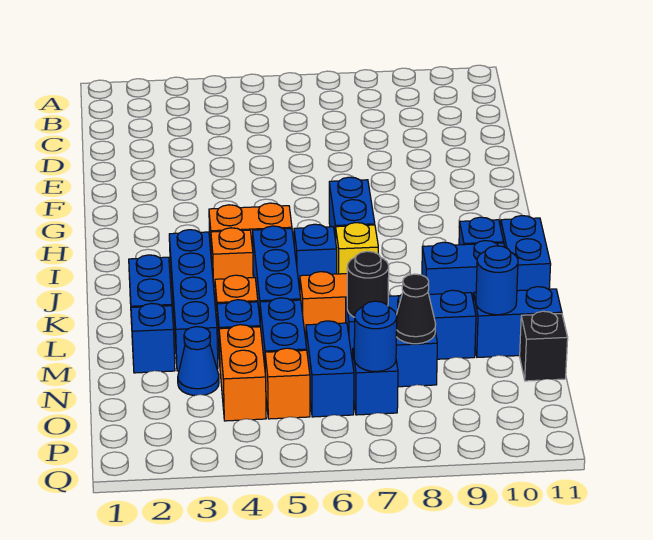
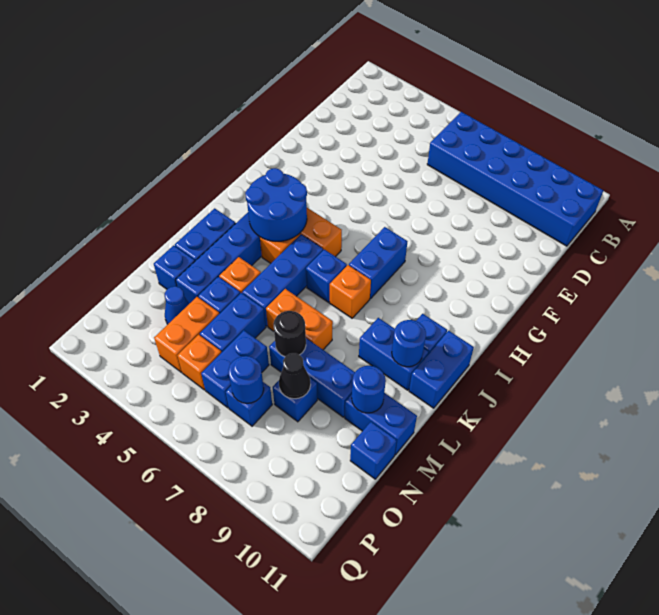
none -> blue brick B6:C11 level 1
none -> blue round brick I3:J4 level 2
yellow brick J7 level 1 -> orange brick J7 level 1
none -> blue round brick K10 level 2
black brick N11 level 1 -> blue brick N11 level 1

